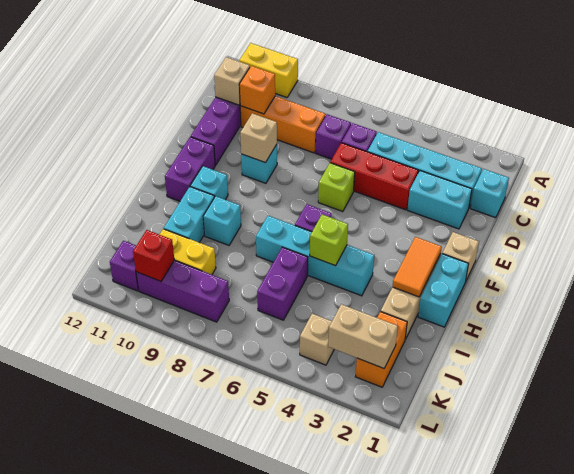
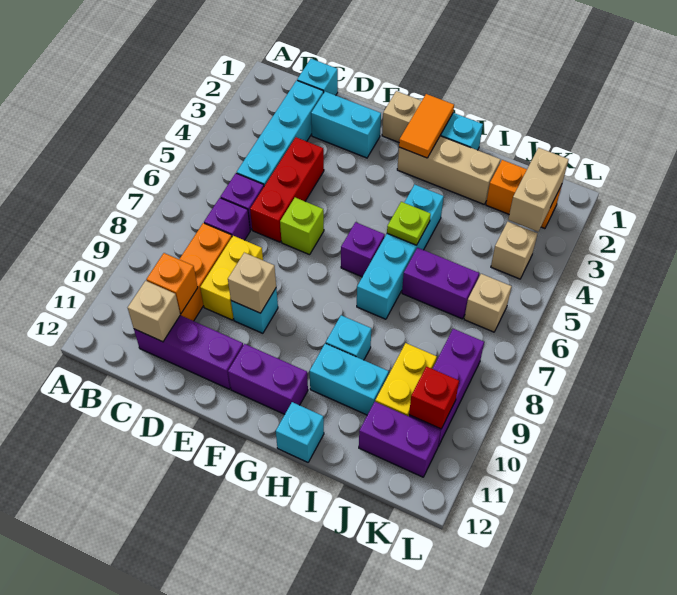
yellow brick A10:A11 level 1 -> yellow brick D8:D9 level 1
cyan brick D2:D3 level 1 -> cyan brick D2:E2 level 1
orange tile G2:H2 level 2 -> orange tile G1:G2 level 2
cyan brick G10 level 1 -> cyan brick H12 level 1
lime brick H5 level 2 -> lime plate H5 level 2
none -> tan brick K6 level 1
purple brick K11 level 1 -> purple brick J11:K11 level 1

